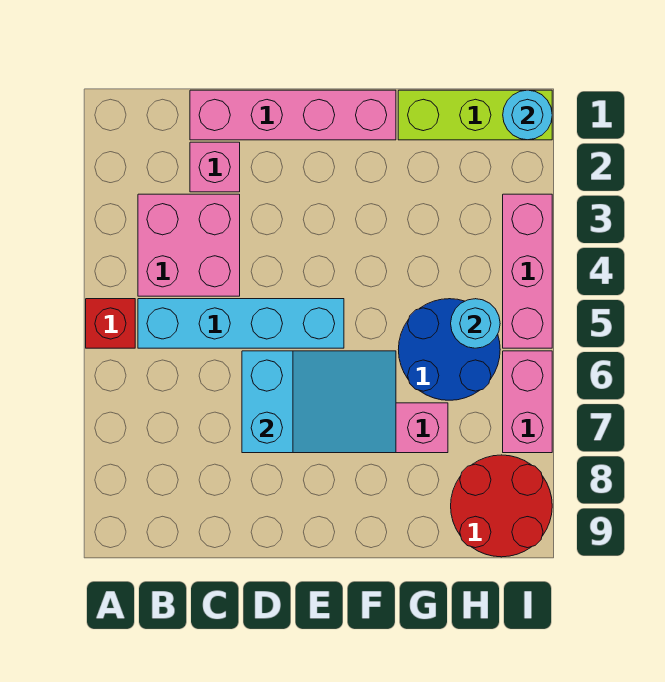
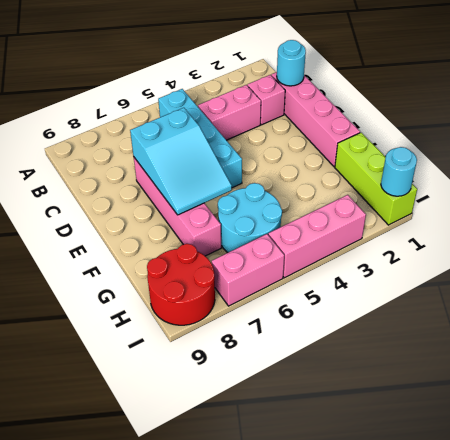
red brick A5 level 1 -> none
pink brick B3:C4 level 1 -> pink brick C3:C4 level 1
blue round brick G5:H6 level 1 -> cyan round brick G5:H6 level 1
cyan round brick H5 level 2 -> cyan round brick C1 level 2

